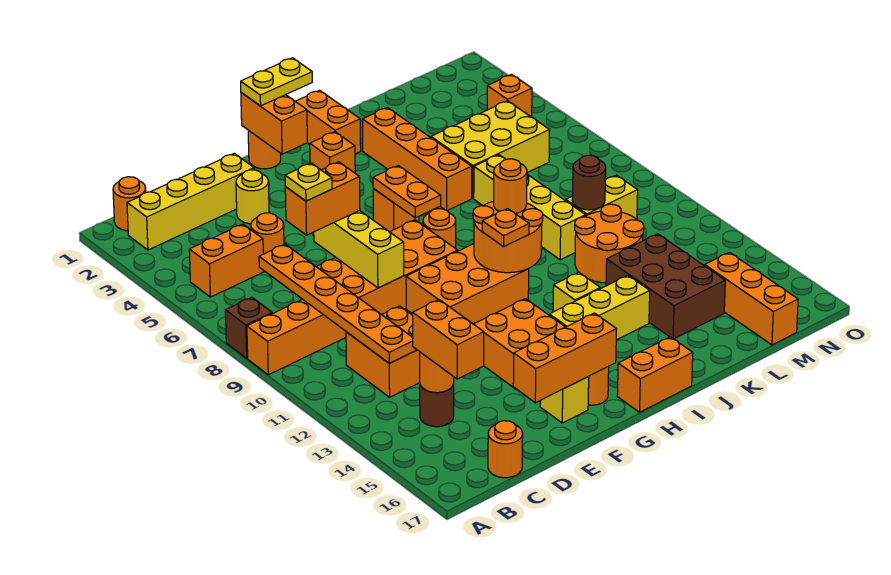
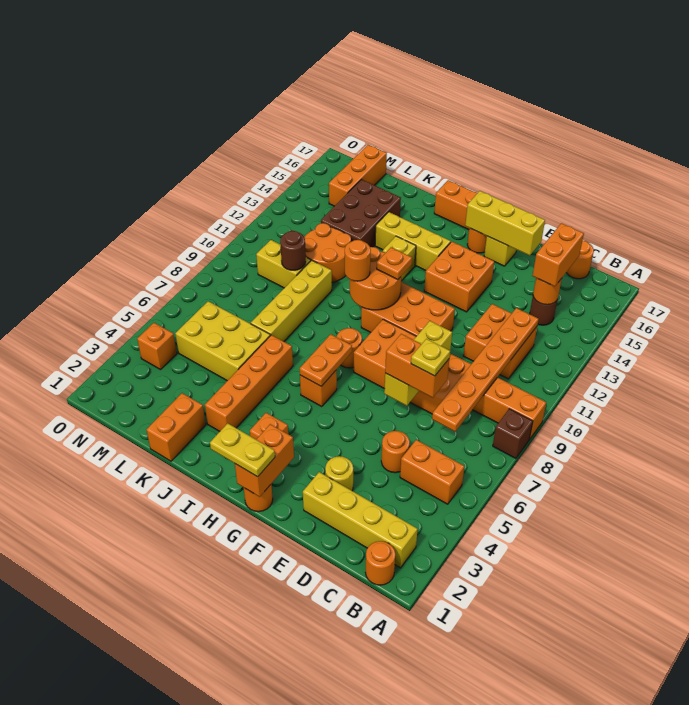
orange brick E16:G16 level 2 -> yellow brick E16:G16 level 2
orange brick I1:I2 level 1 -> orange brick K1:K2 level 1

